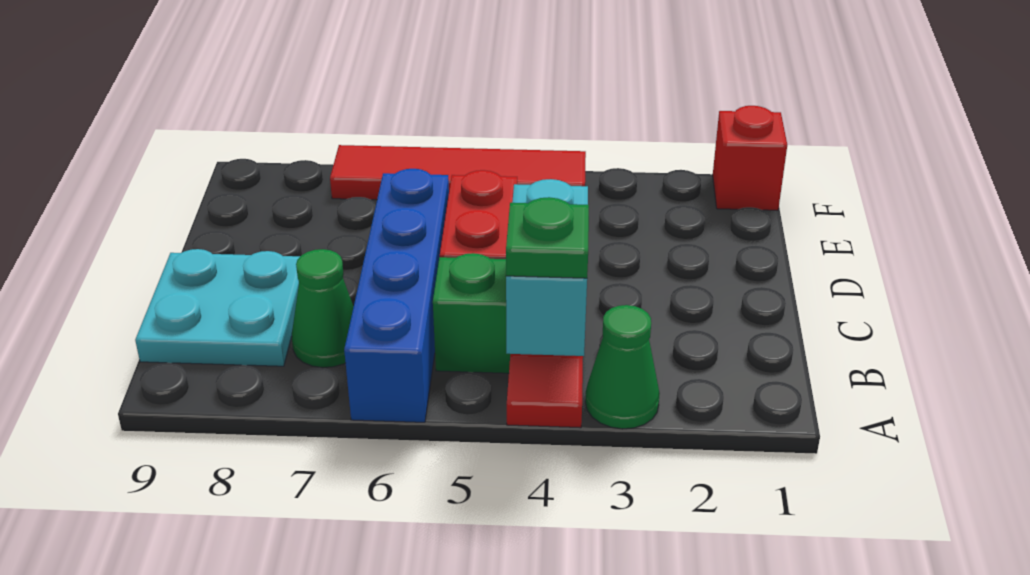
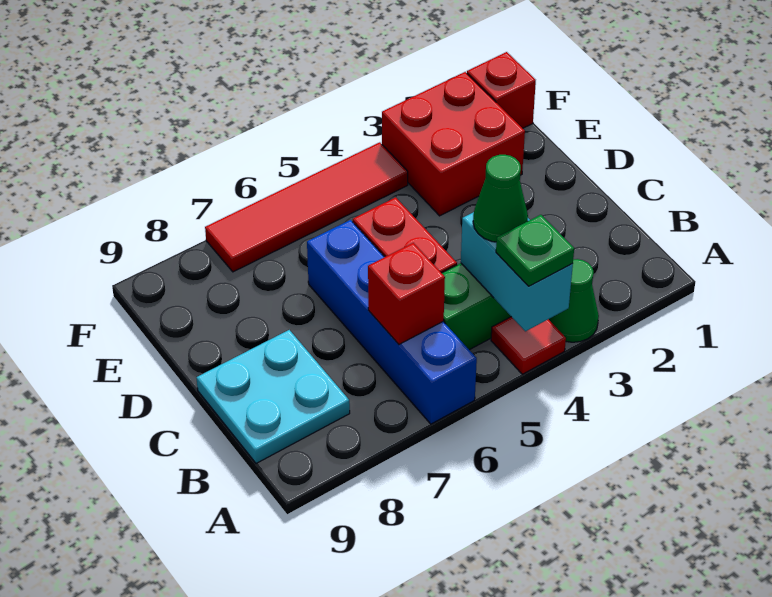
none -> red brick B6 level 2
green cone B7 level 1 -> green cone B4 level 3
none -> red brick E2:F3 level 1

